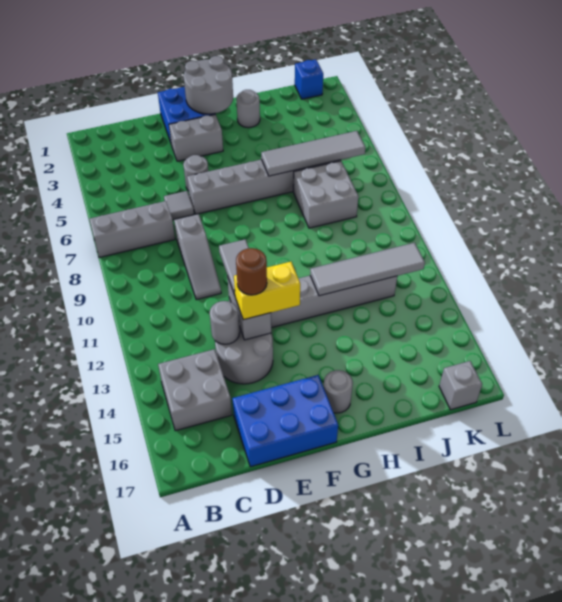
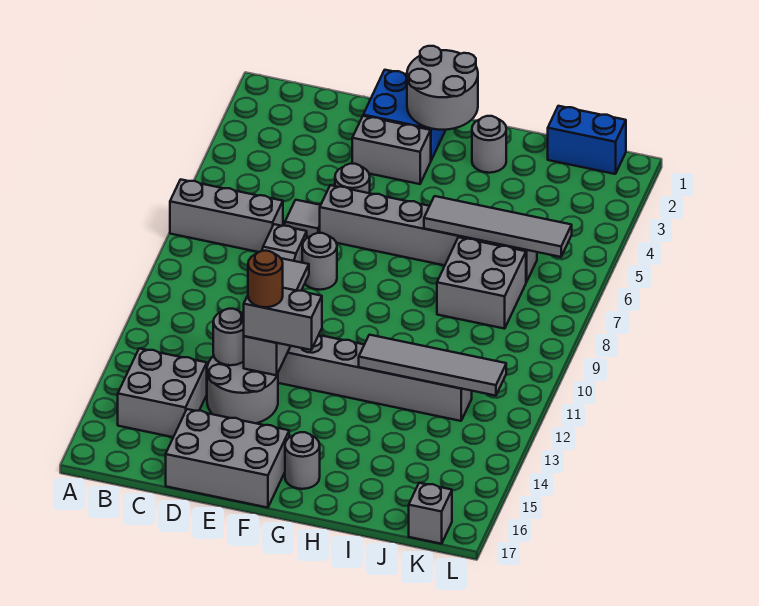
blue brick D16:F17 level 1 -> grey brick D16:F17 level 1
none -> grey round brick E8 level 1
yellow brick E13:F13 level 3 -> grey brick E13:F13 level 3
blue brick K1 level 1 -> blue brick J1:K1 level 1

